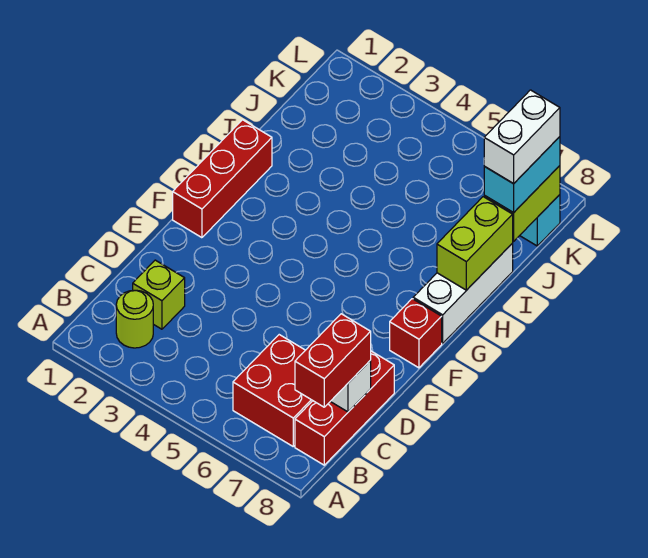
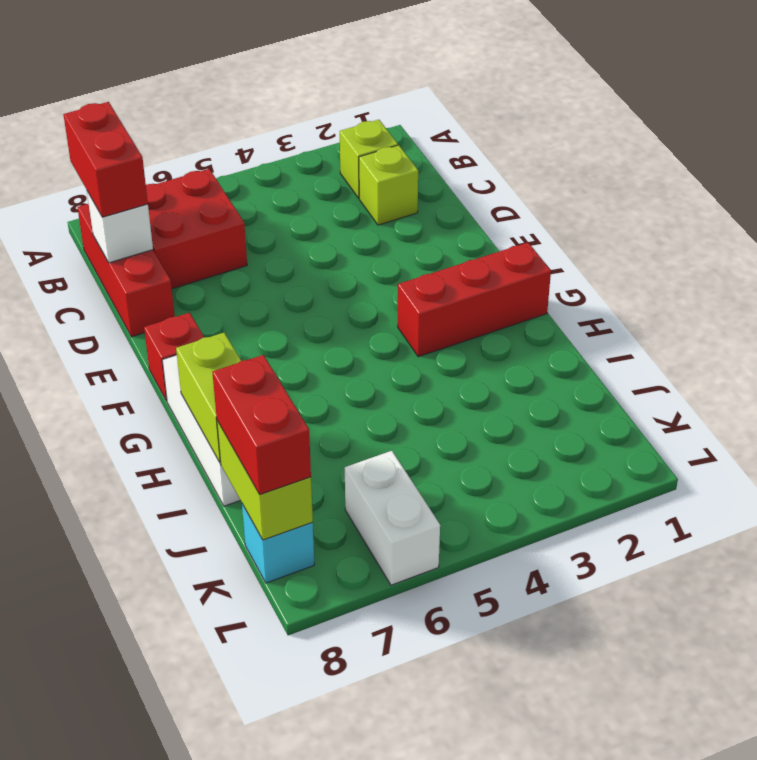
lime round brick B2 level 1 -> lime brick B2 level 1
red brick F1:H1 level 1 -> red brick G1:G3 level 1
cyan brick J8:K8 level 3 -> red brick J8:K8 level 3
white brick J8:K8 level 4 -> white brick K6:L6 level 1

